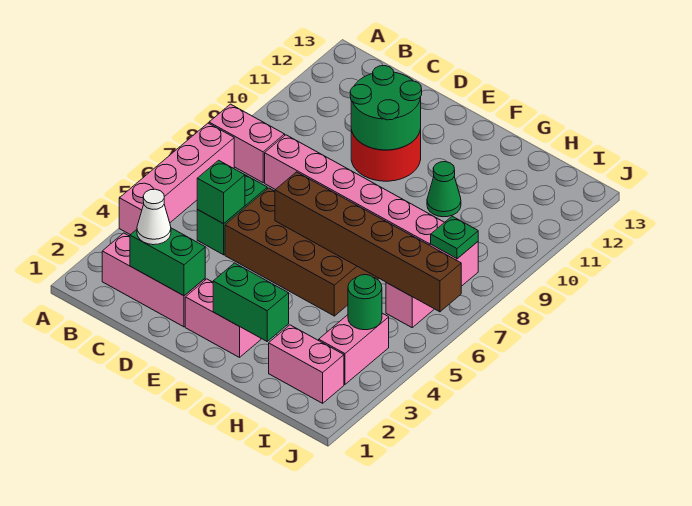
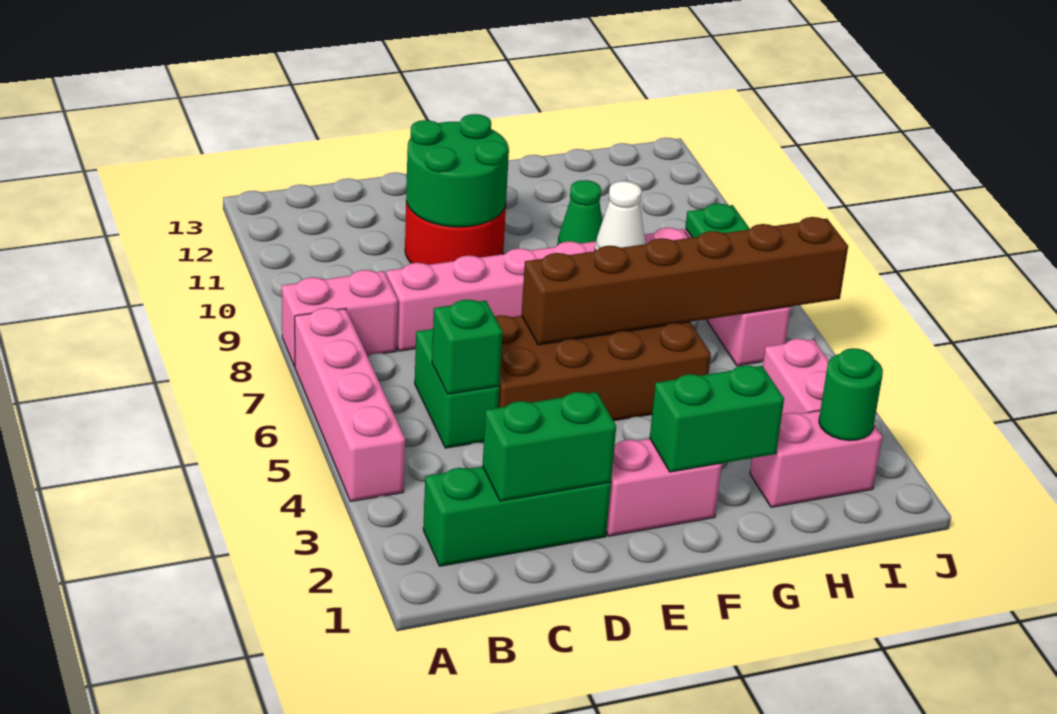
pink brick B2:D2 level 1 -> green brick B2:D2 level 1
white cone C2 level 3 -> white cone G8 level 2
green round brick I4 level 2 -> green round brick I2 level 2

